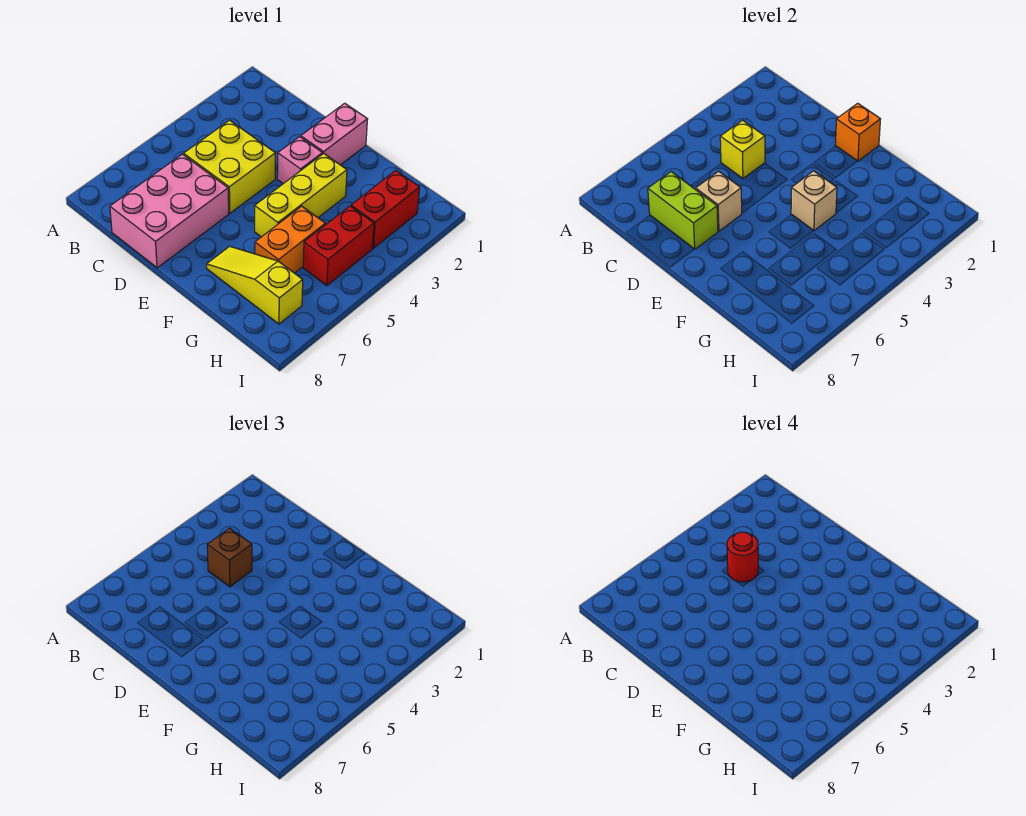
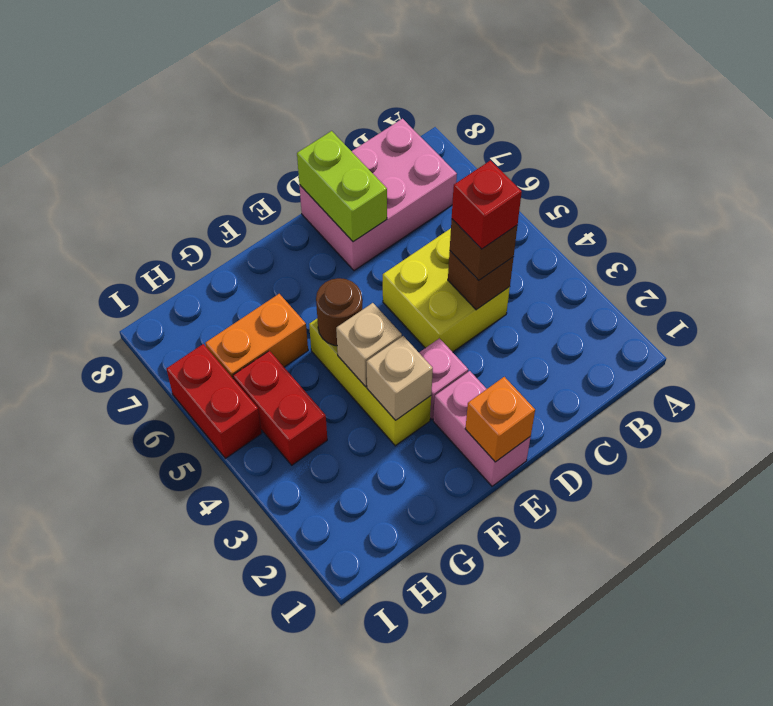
yellow brick C4 level 2 -> brown brick C4 level 2
red round brick C4 level 4 -> red brick C4 level 4
pink brick C6:D8 level 1 -> pink brick B7:D8 level 1
lime brick C7:D7 level 2 -> lime brick D7:D8 level 2
tan brick D6 level 2 -> tan brick F3 level 2
none -> brown round brick F5 level 2
yellow slope F7:H7 level 1 top H -> none
orange brick G5:G6 level 1 -> orange brick G6:H6 level 1
red brick H2:H3 level 1 -> red brick I5:I6 level 1

